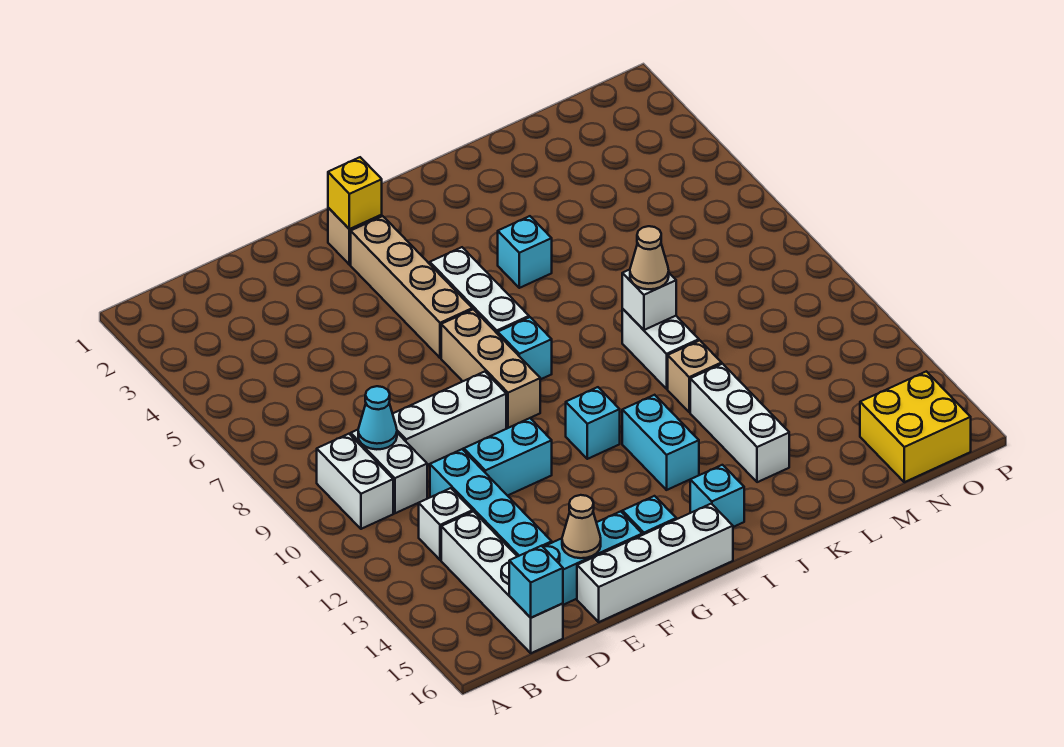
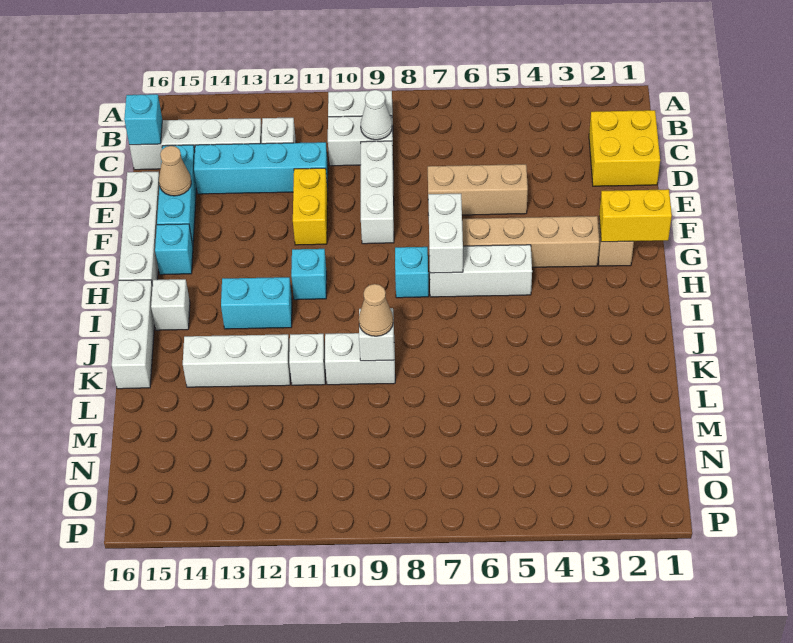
cyan cone C9 level 2 -> white cone C9 level 2
cyan brick E11:F11 level 1 -> yellow brick E11:F11 level 1
yellow brick G2 level 2 -> yellow brick G1:G2 level 2
tan brick G7:G9 level 1 -> tan brick E5:E7 level 1
none -> white brick G7:H7 level 2
cyan brick I15 level 1 -> white brick I15 level 1
none -> white brick I16:K16 level 1
cyan brick J5 level 1 -> none
tan brick K11 level 1 -> white brick K11 level 1
yellow brick N15:O16 level 1 -> yellow brick C1:D2 level 1

